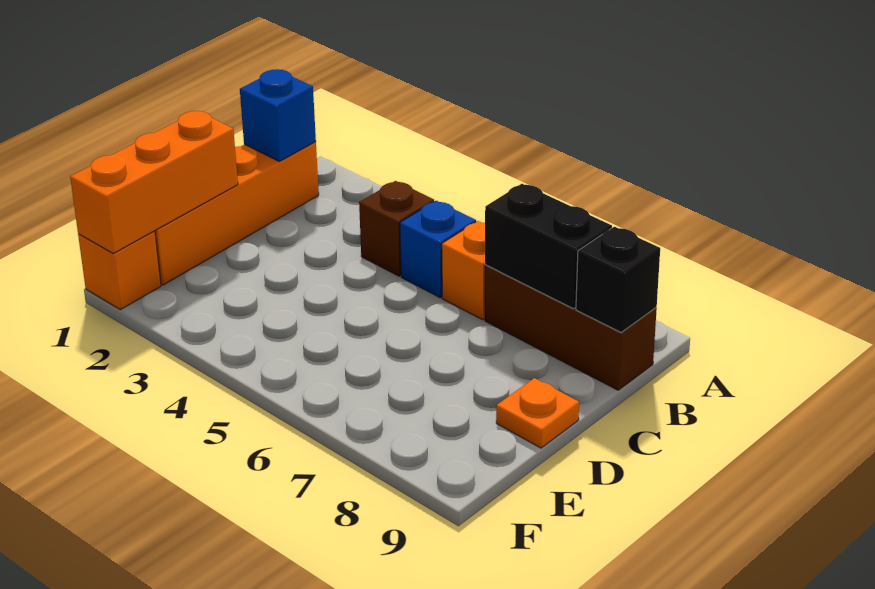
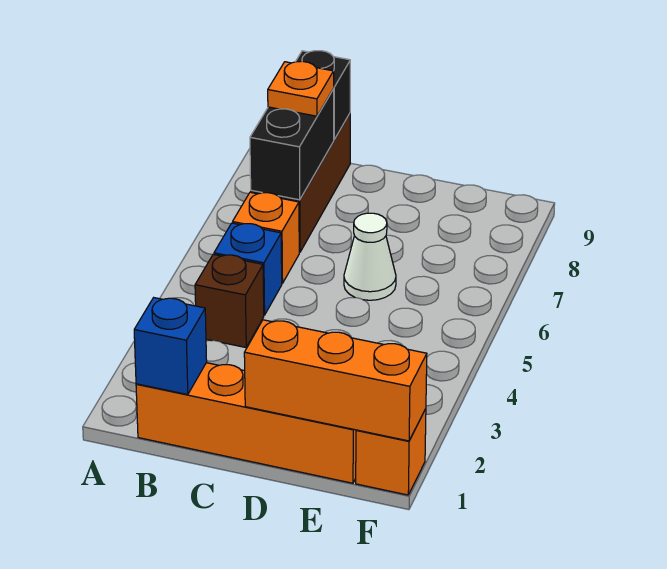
none -> white cone D6 level 1
orange plate D9 level 1 -> orange plate B8 level 3

